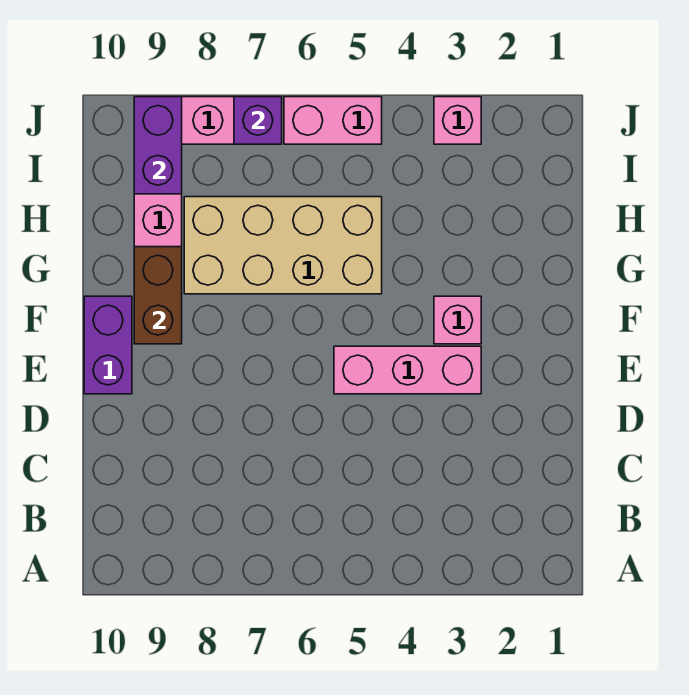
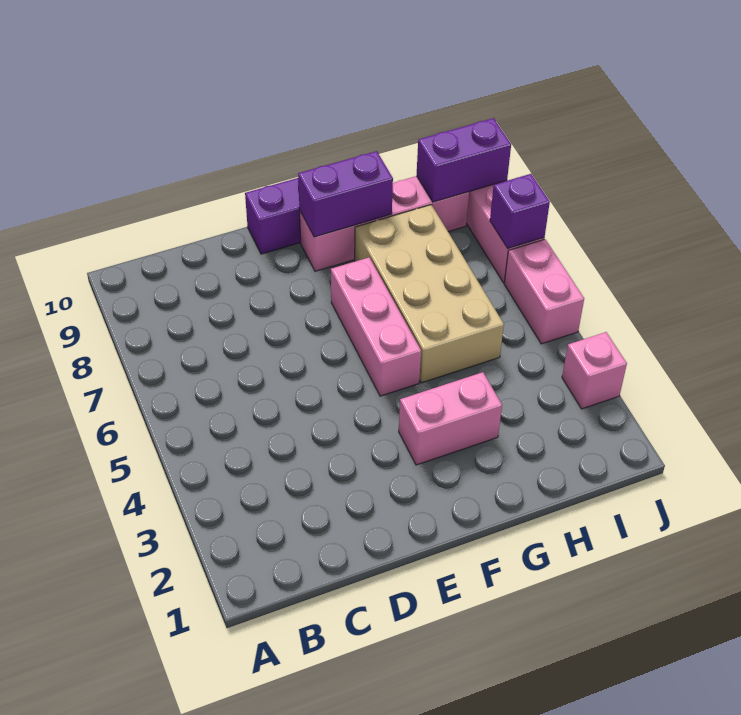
pink brick E3:E5 level 1 -> pink brick F5:F7 level 1
pink brick F3 level 1 -> pink brick F3:G3 level 1
brown brick F9:G9 level 2 -> purple brick F9:G9 level 2

